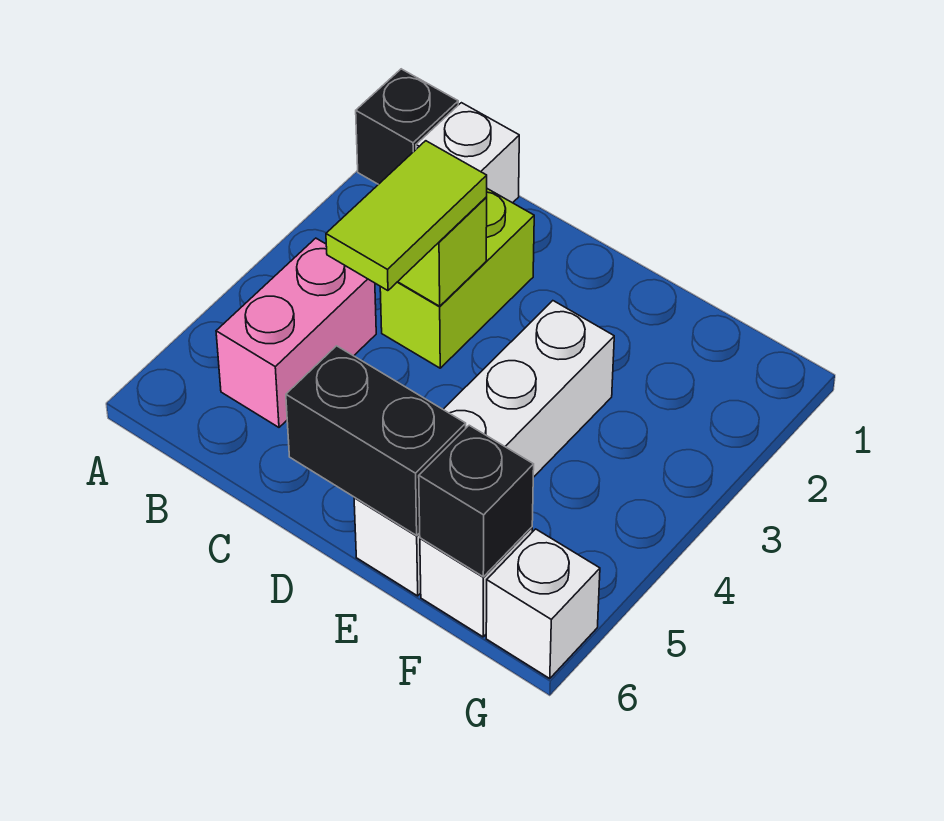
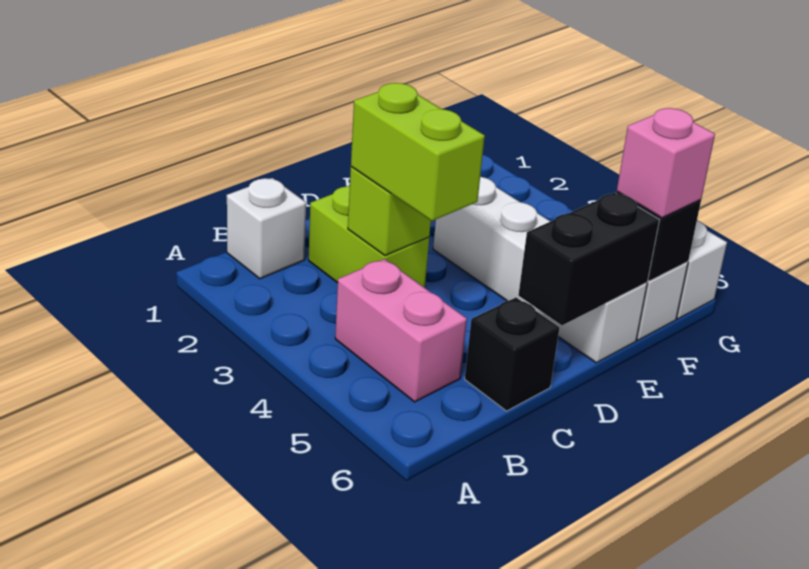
black brick A1 level 1 -> black brick C6 level 1
lime tile C3:C4 level 3 -> lime brick C3:C4 level 3
none -> pink brick F6 level 3

